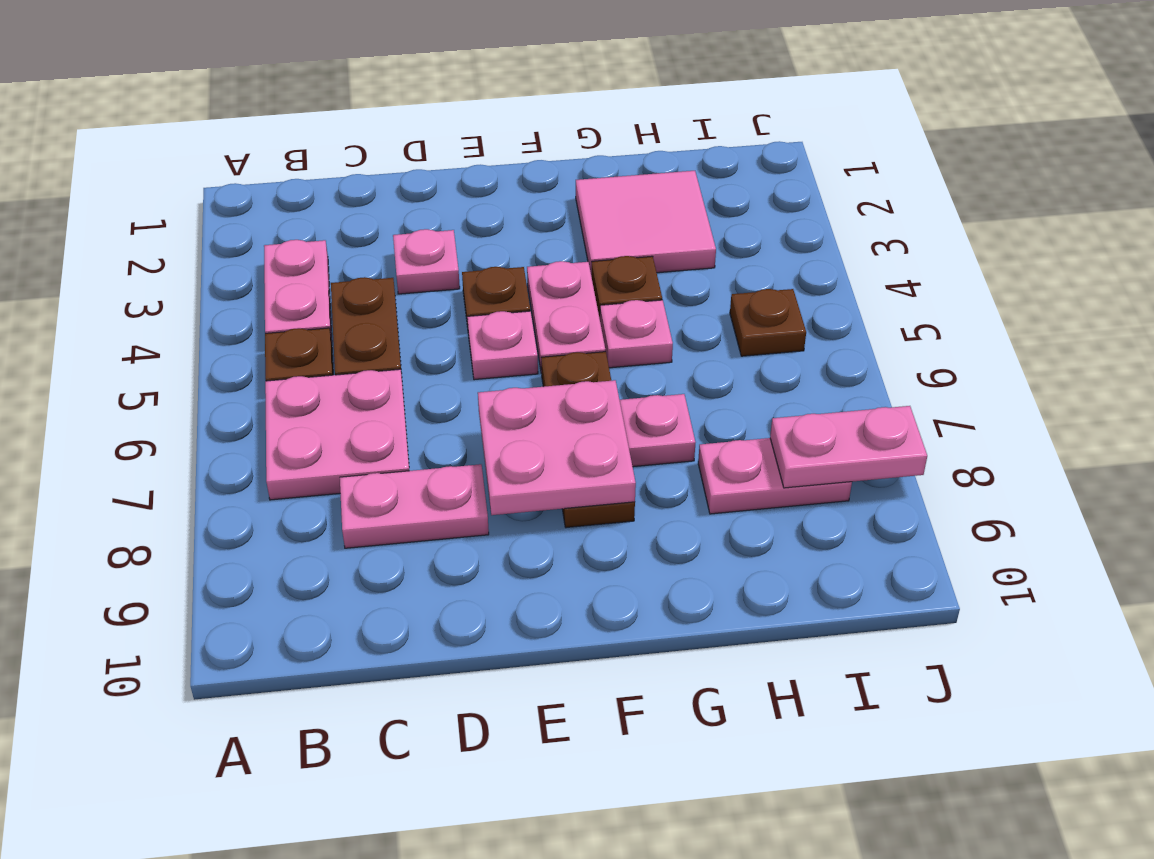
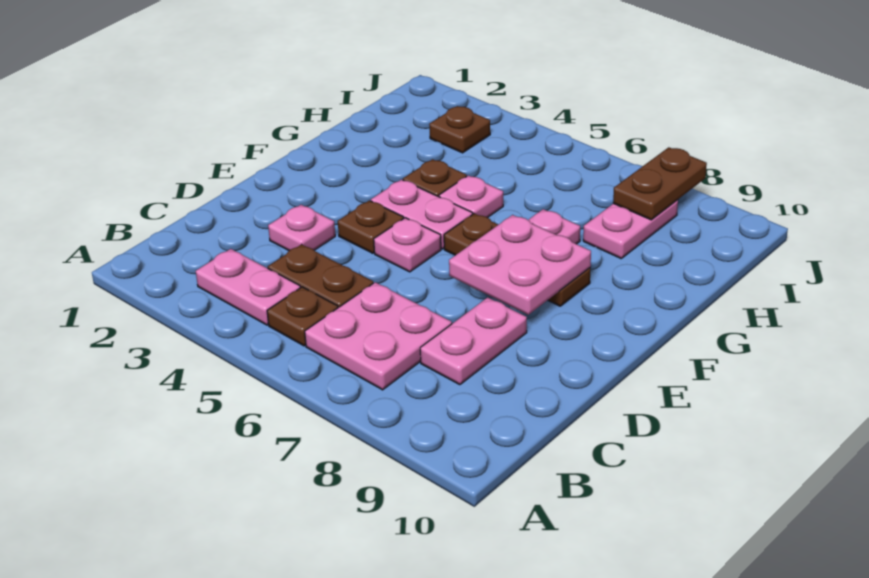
pink tile G2:H3 level 1 -> none
brown plate I5 level 1 -> brown plate I3 level 1
pink plate I8:J8 level 2 -> brown plate I8:J8 level 2

